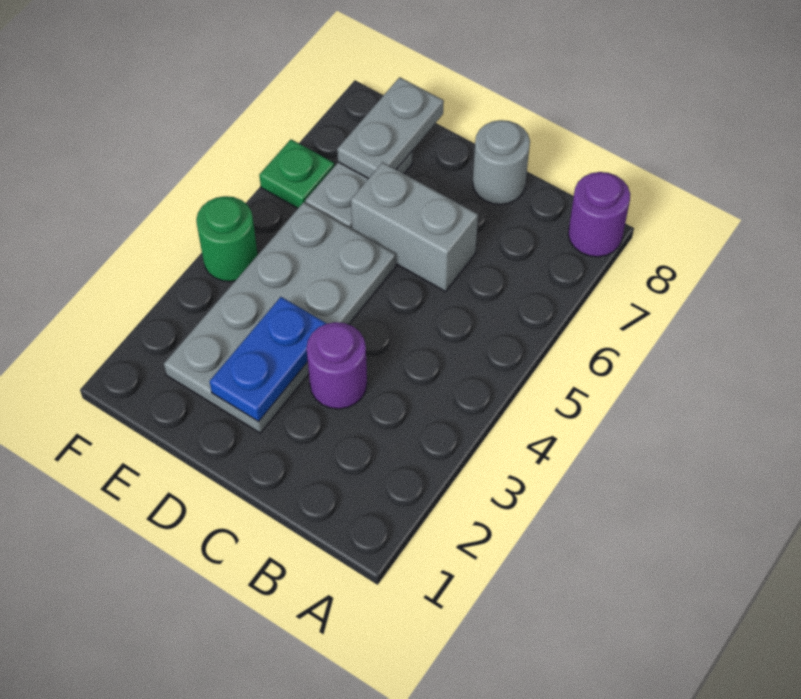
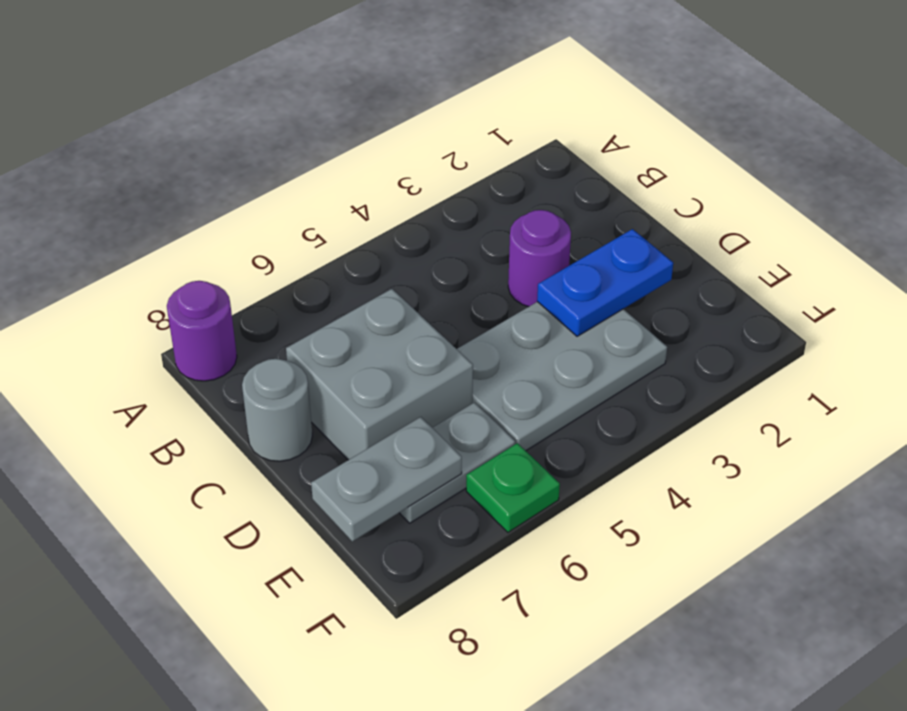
grey brick C6:D6 level 1 -> grey brick C6:D7 level 1
grey plate D2:E5 level 1 -> grey plate D3:E5 level 1
green round brick F4 level 1 -> none

